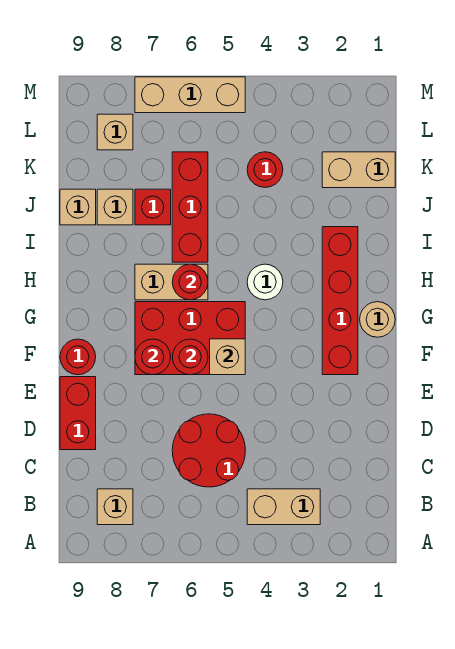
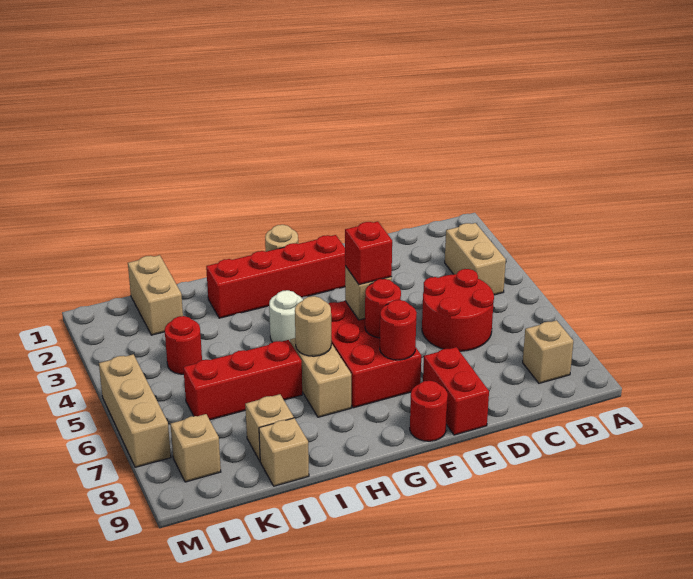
red brick D9:E9 level 1 -> red brick E8:E9 level 1
red round brick H6 level 2 -> tan round brick H6 level 2
red brick J7 level 1 -> red brick F5 level 3

